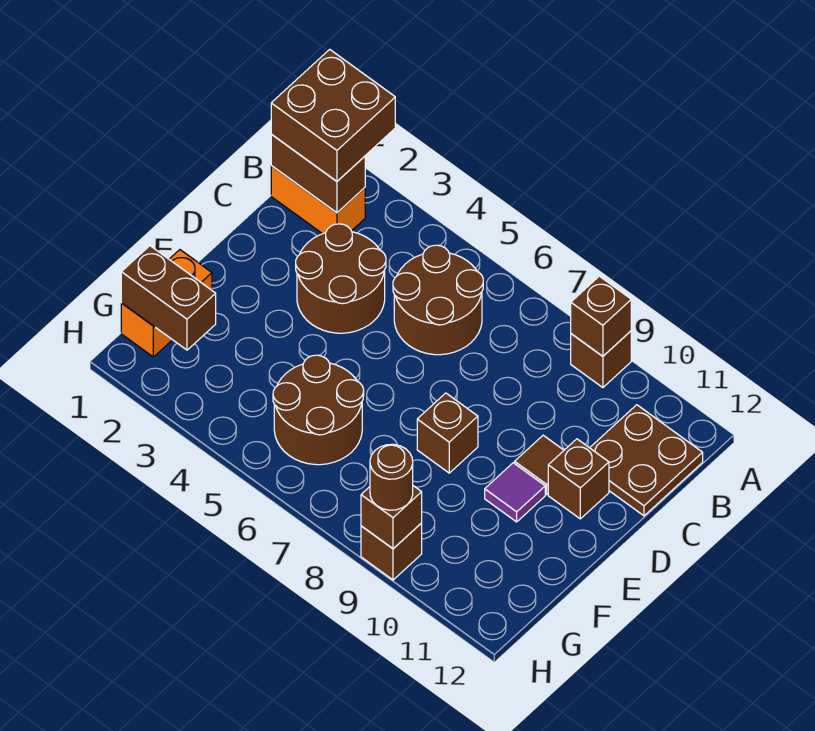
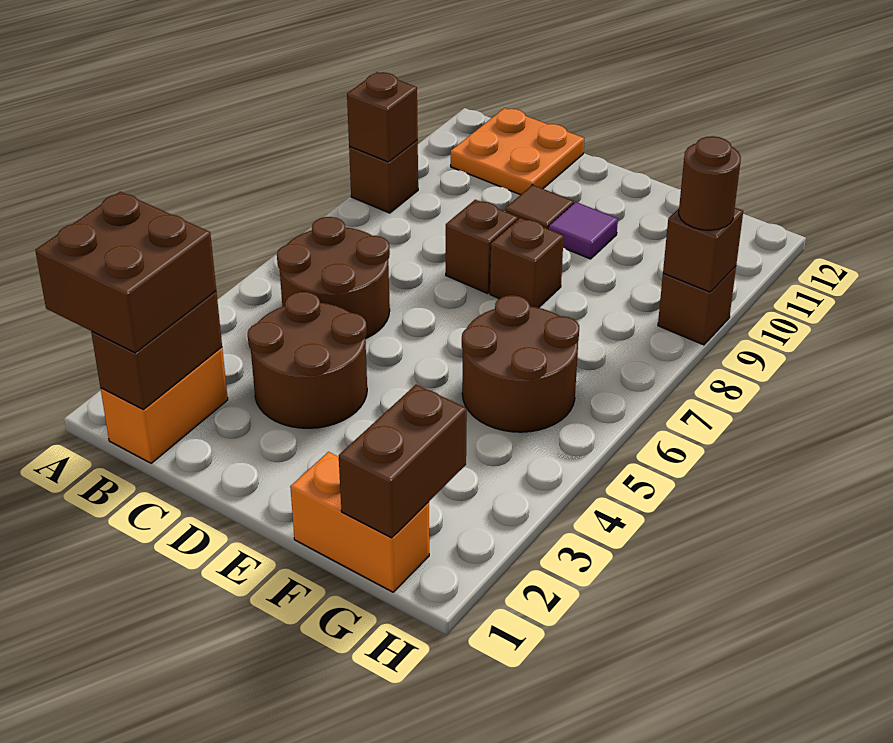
brown plate B11:C12 level 1 -> orange plate B11:C12 level 1
brown brick D11 level 1 -> brown brick D8 level 1

